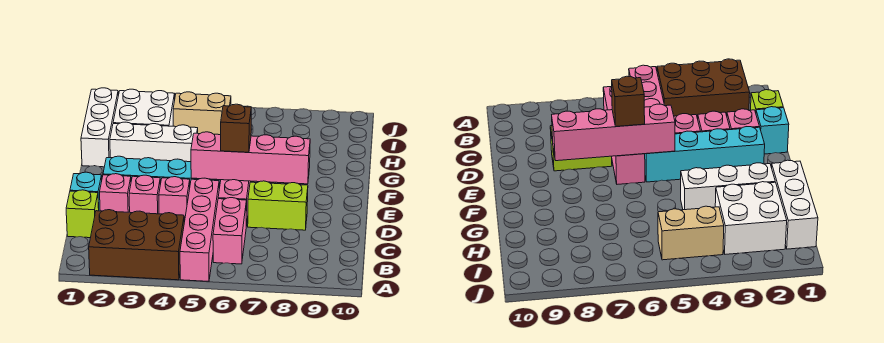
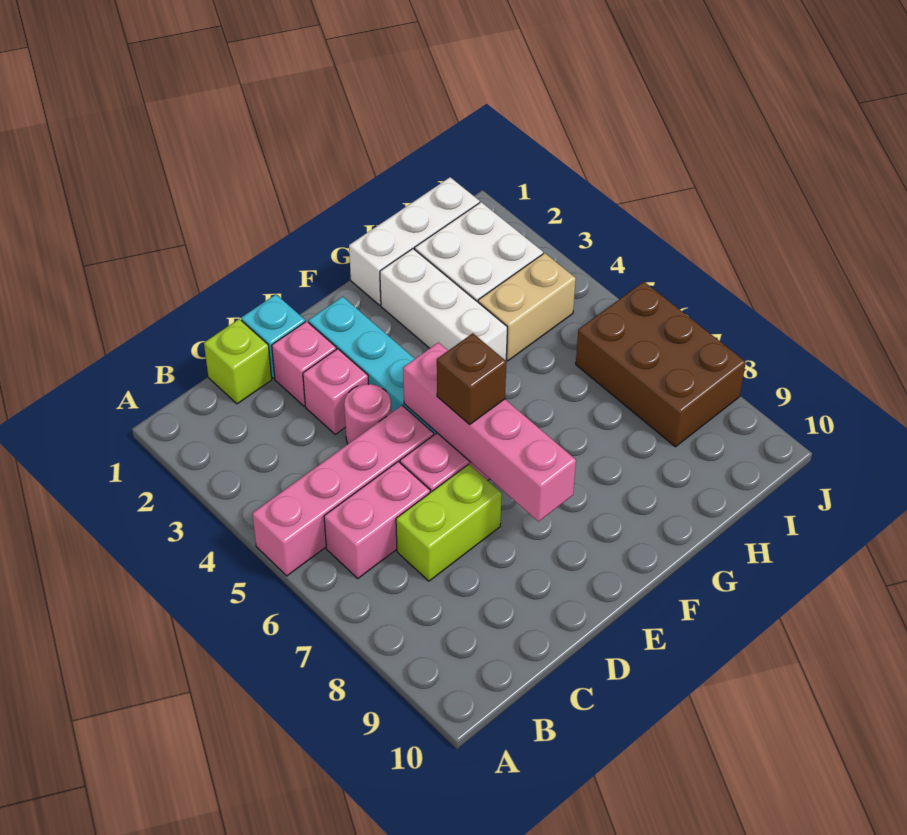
brown brick A2:B4 level 1 -> brown brick I6:J8 level 1
pink brick D4 level 1 -> pink round brick D4 level 1
lime brick D7:D8 level 1 -> lime brick C7:D7 level 1
tan brick I4:I5 level 1 -> tan brick H4:I4 level 1

